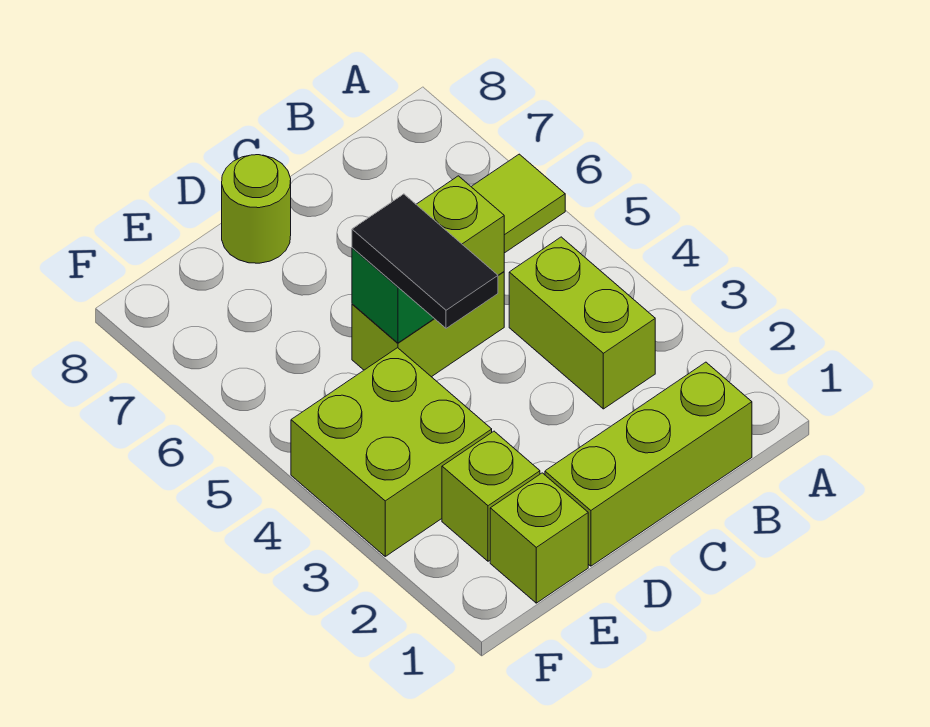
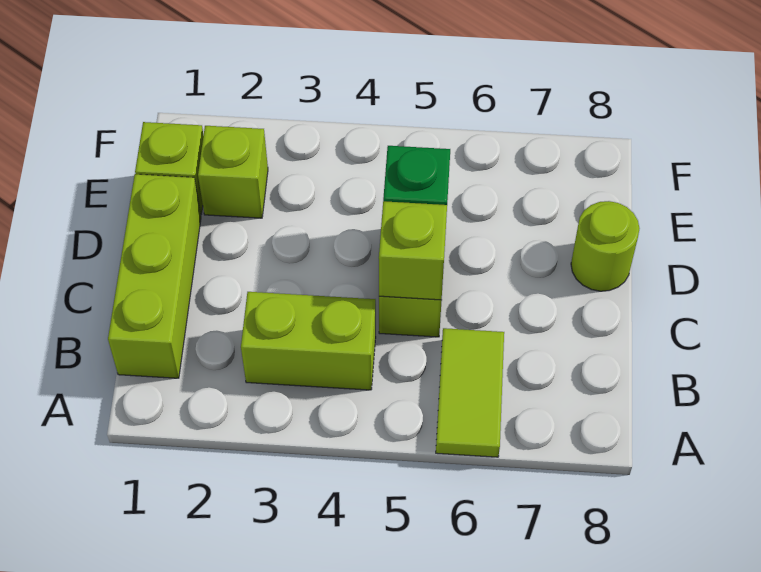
black tile D4:D5 level 3 -> none
lime brick E3:F4 level 1 -> none

